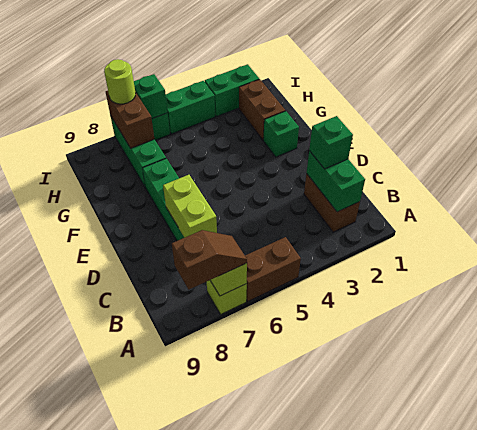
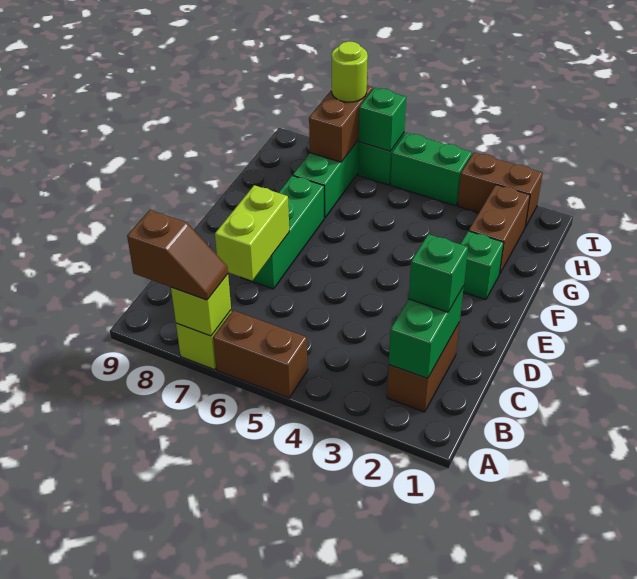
green brick I2:I3 level 1 -> brown brick I2:I3 level 1

